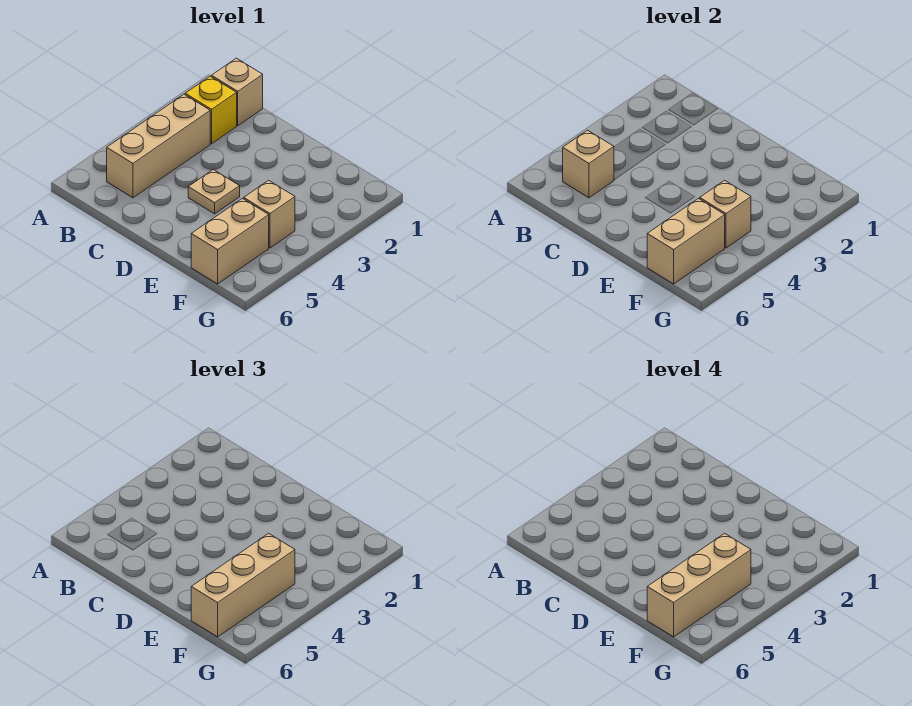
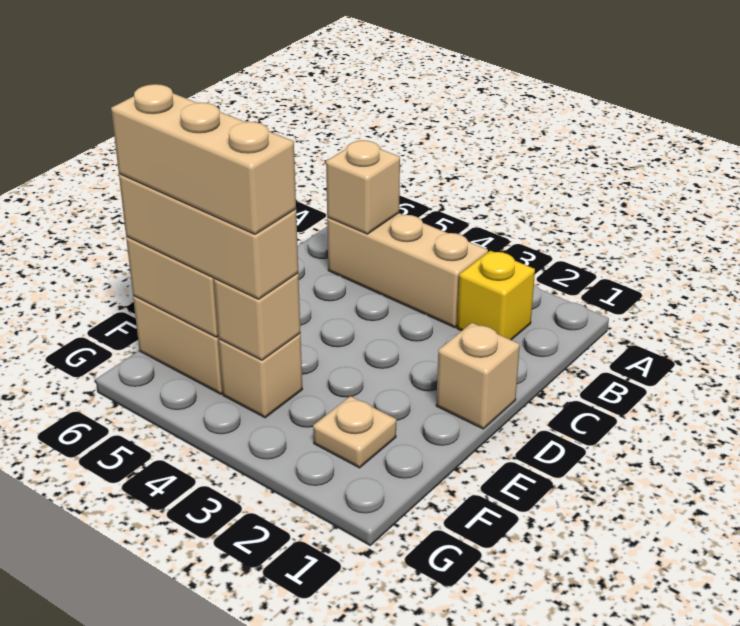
tan brick B1 level 1 -> tan brick D1 level 1
tan plate D4 level 1 -> tan plate F2 level 1

